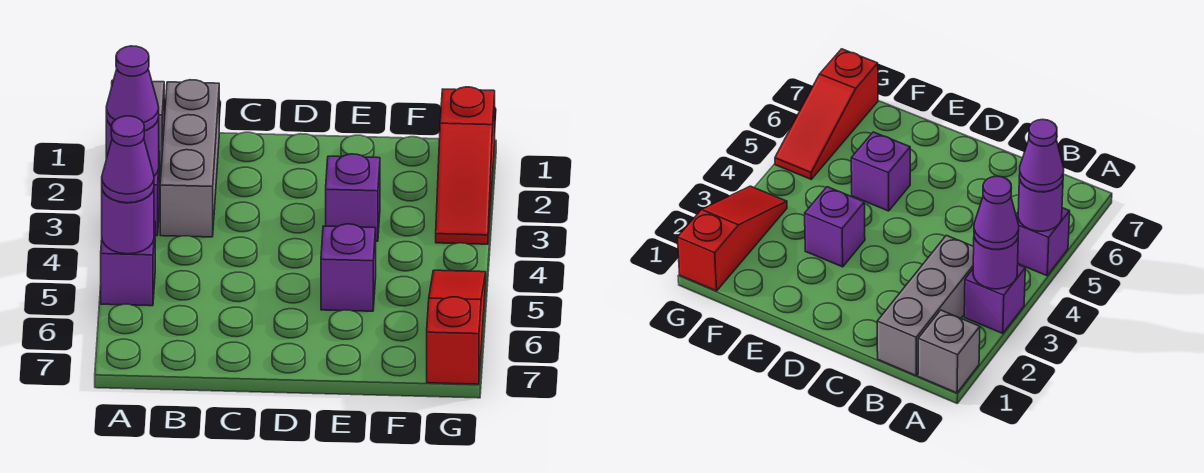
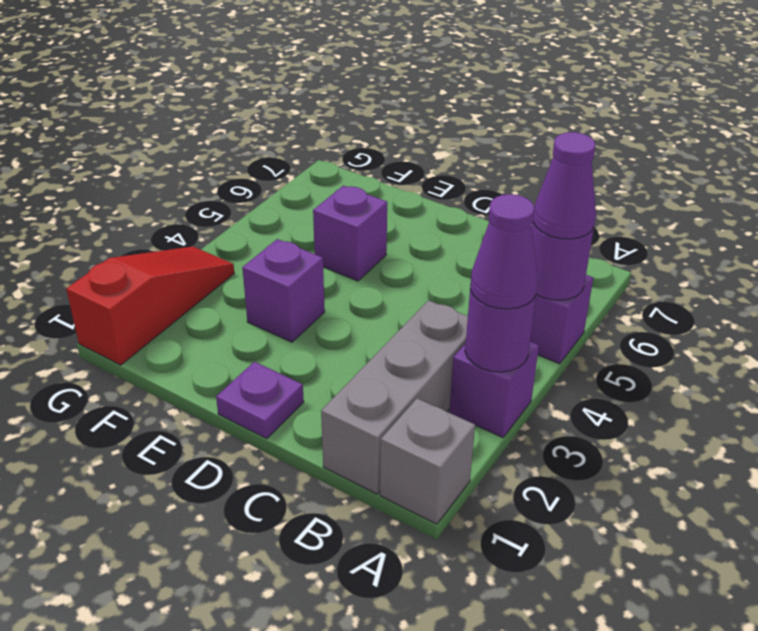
none -> purple plate D1 level 1
red slope G5:G7 level 1 top 7 -> none

